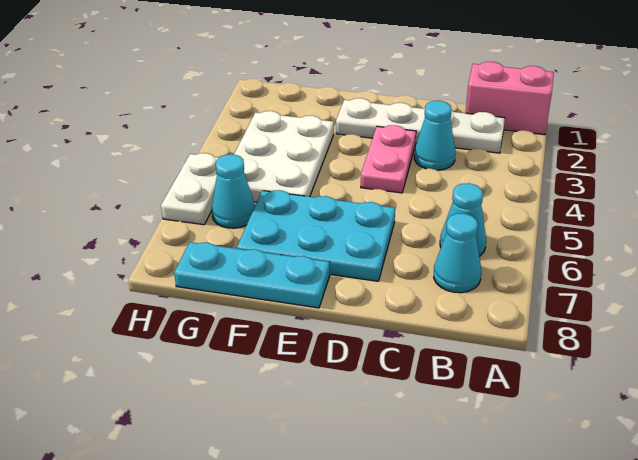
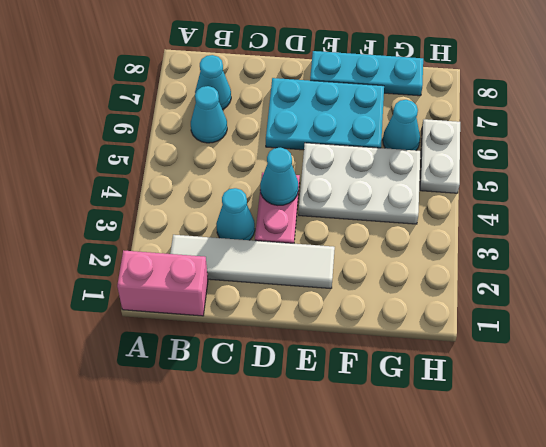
white plate B2:E2 level 1 -> white tile B2:E2 level 1
none -> cyan cone D4 level 2
white plate F3:G5 level 1 -> white plate E4:G5 level 1

